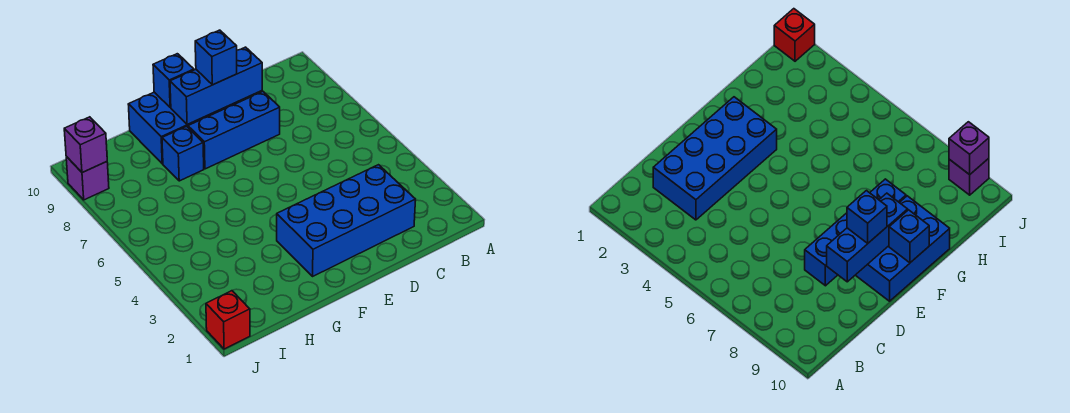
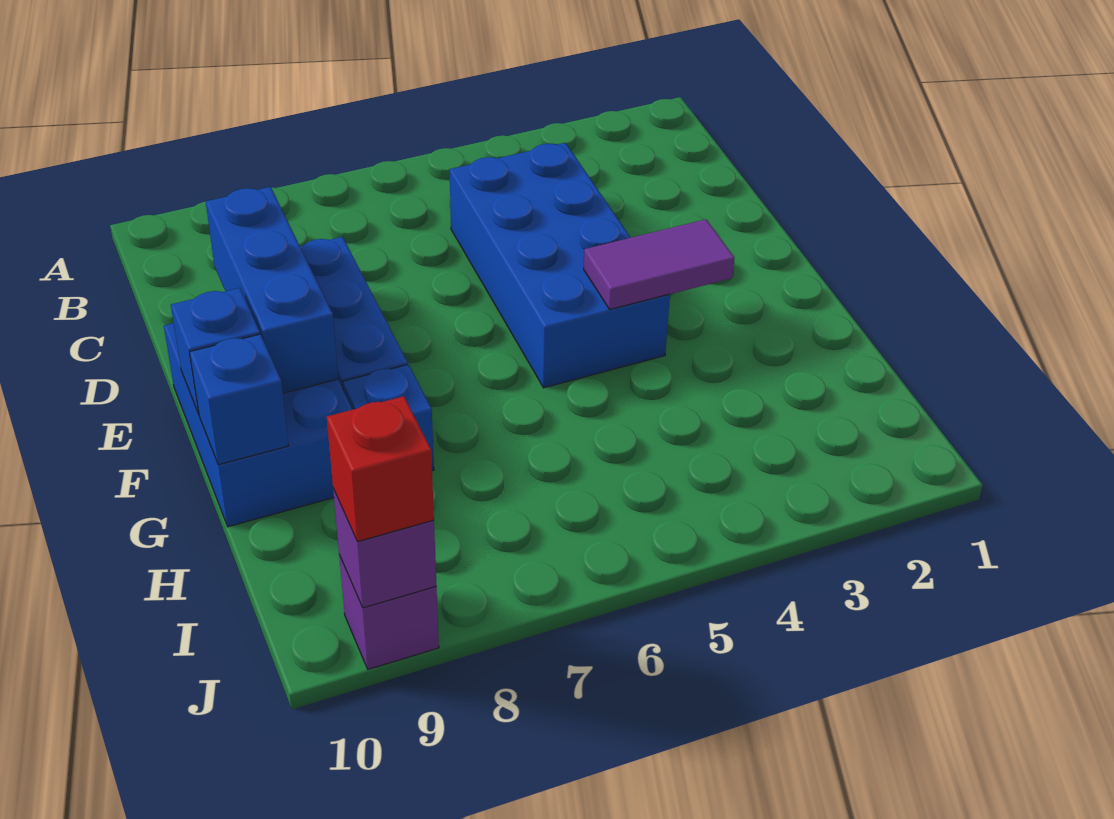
blue brick C2:F3 level 1 -> blue brick C4:F5 level 1
blue brick E9 level 3 -> blue brick G10 level 2
none -> purple tile F3:F4 level 2
red brick J1 level 1 -> red brick J9 level 3

